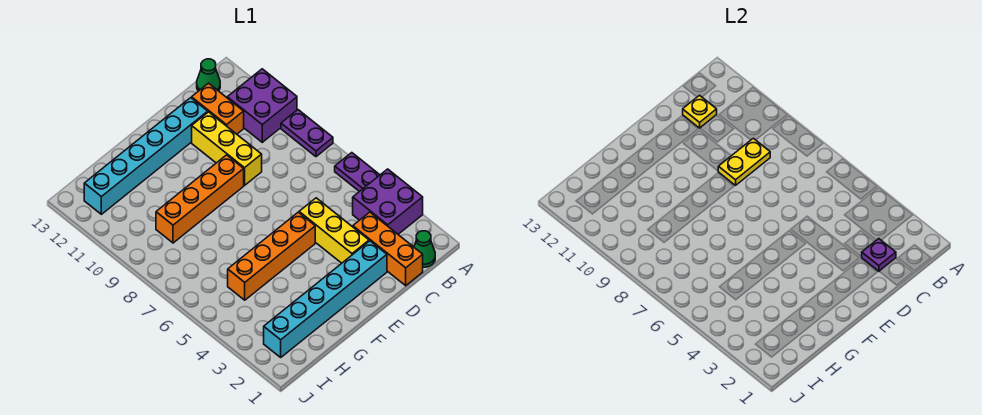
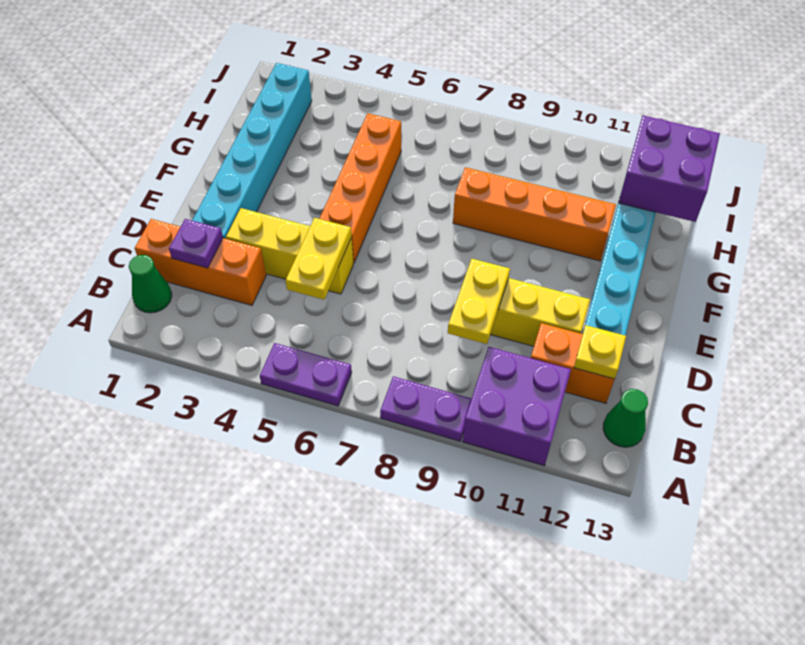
purple brick A3:B4 level 1 -> purple brick H12:I13 level 2
none -> yellow plate C5:D5 level 2
orange brick E9:H9 level 1 -> orange brick G8:G11 level 1

